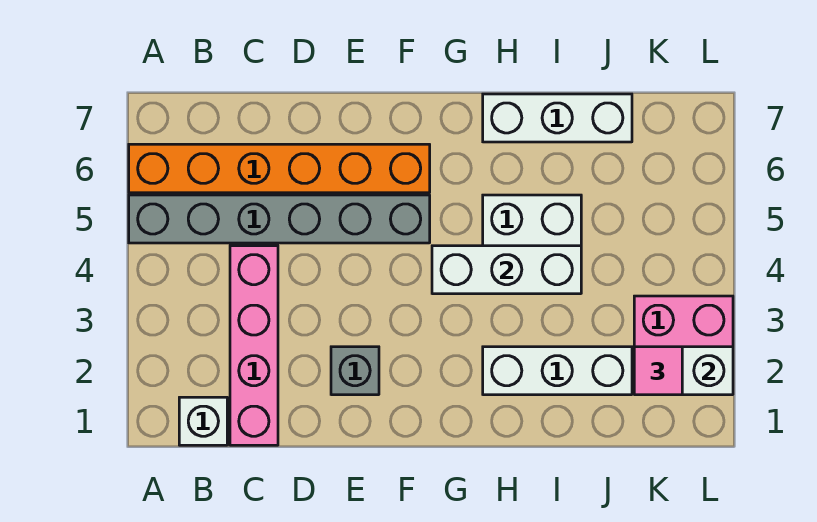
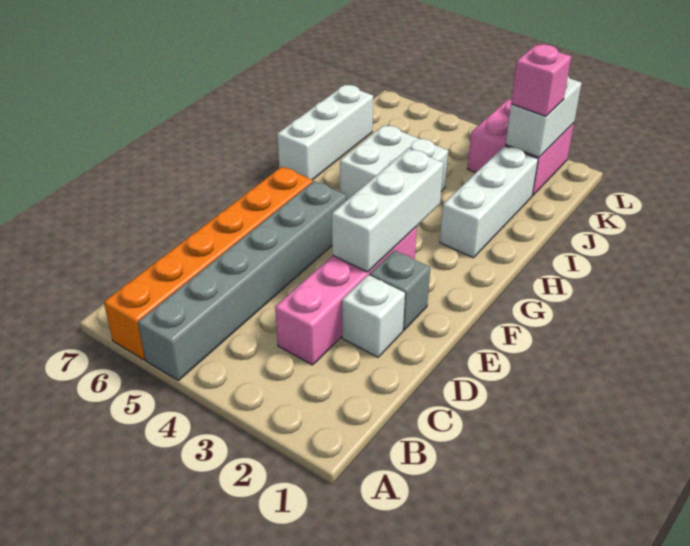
white brick B1 level 1 -> white brick D2 level 1
pink brick C1:C4 level 1 -> pink brick C3:F3 level 1
white brick G4:I4 level 2 -> white brick E3:G3 level 2
pink tile K2 level 3 -> pink brick K2 level 3

